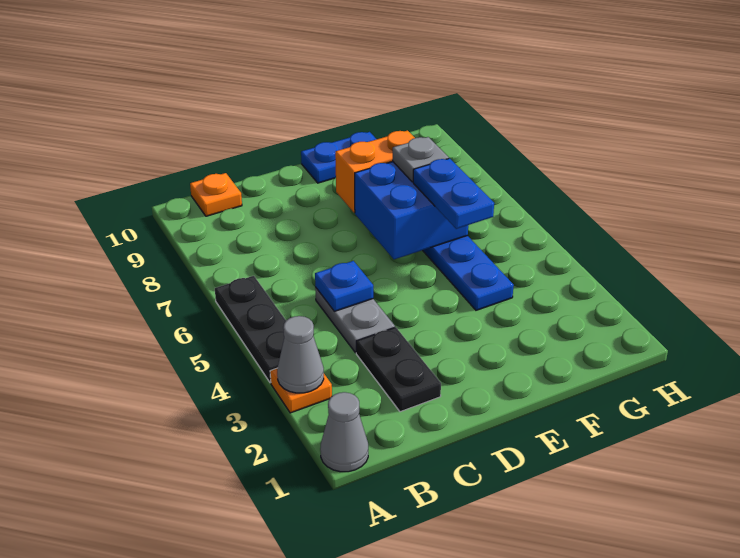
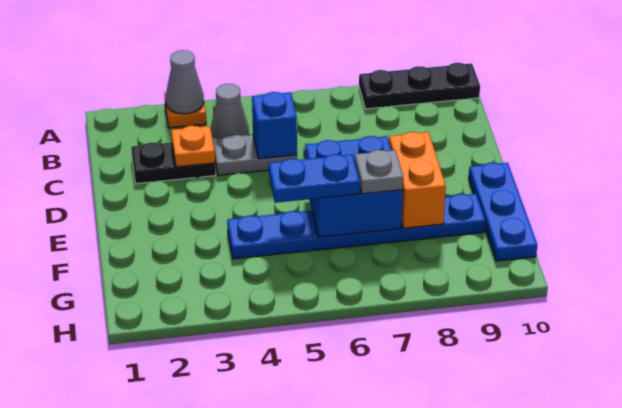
grey cone A1 level 1 -> grey cone B4 level 1
black plate A4:A6 level 1 -> black plate A8:A10 level 1
orange plate B10 level 1 -> orange plate C3 level 2
blue plate C5 level 2 -> blue brick C5 level 2
blue plate E10:F10 level 1 -> blue plate E10:G10 level 1

